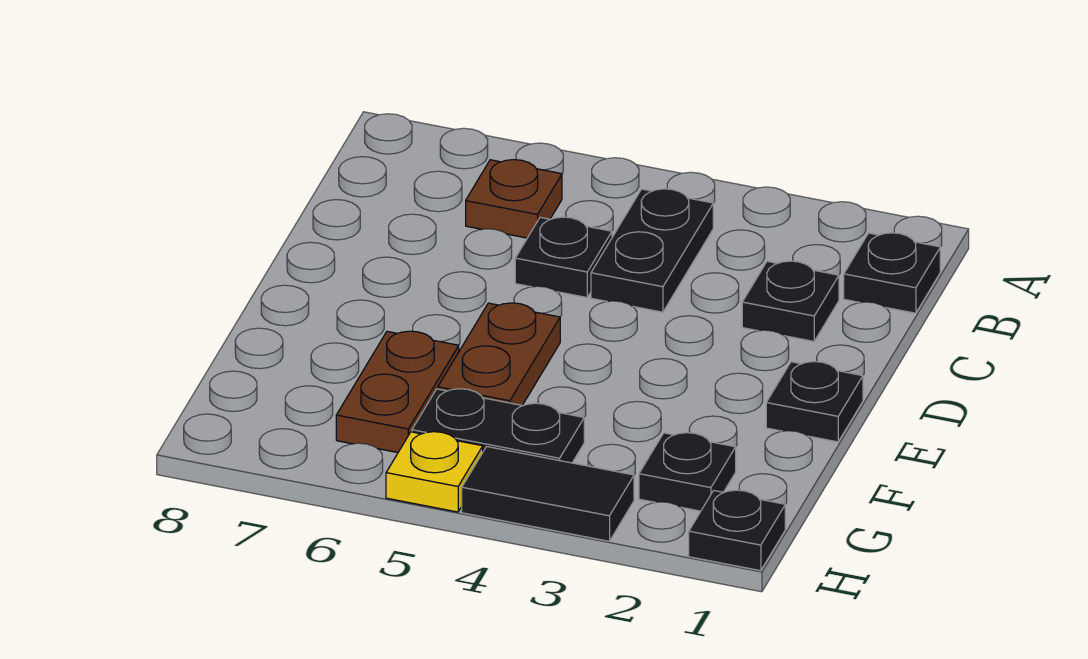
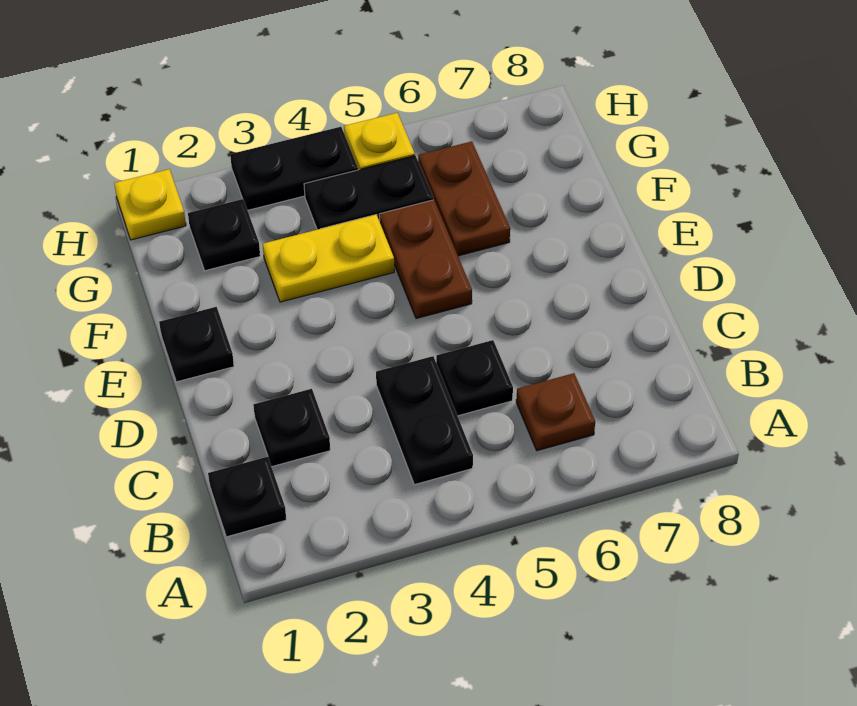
none -> yellow plate F3:F4 level 1
black plate H1 level 1 -> yellow plate H1 level 1
black tile H3:H4 level 1 -> black plate H3:H4 level 1

